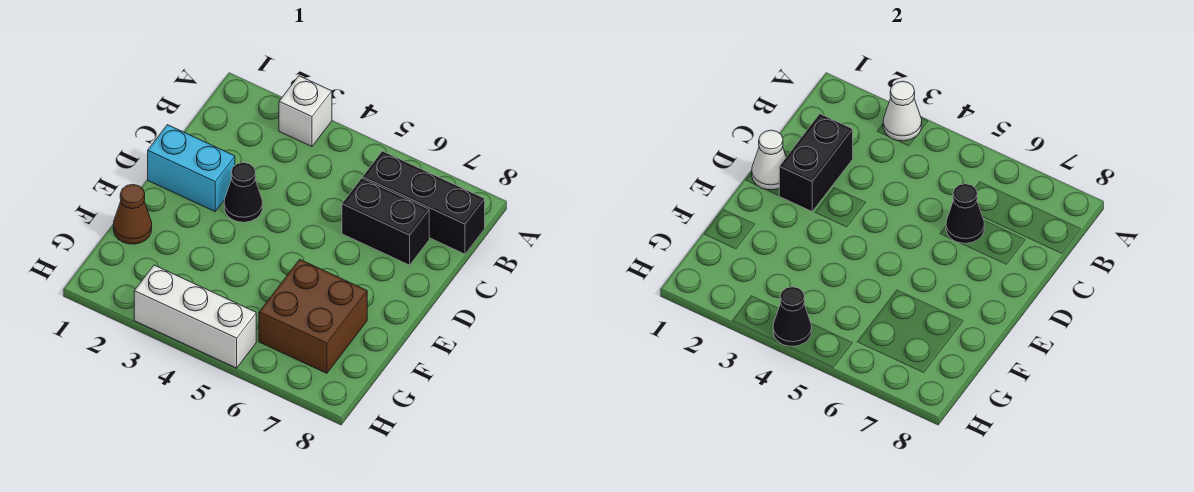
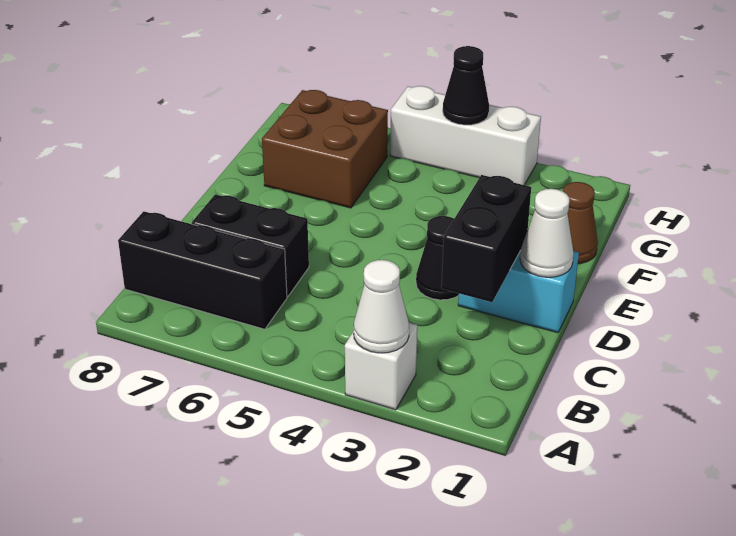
black cone C6 level 2 -> none

